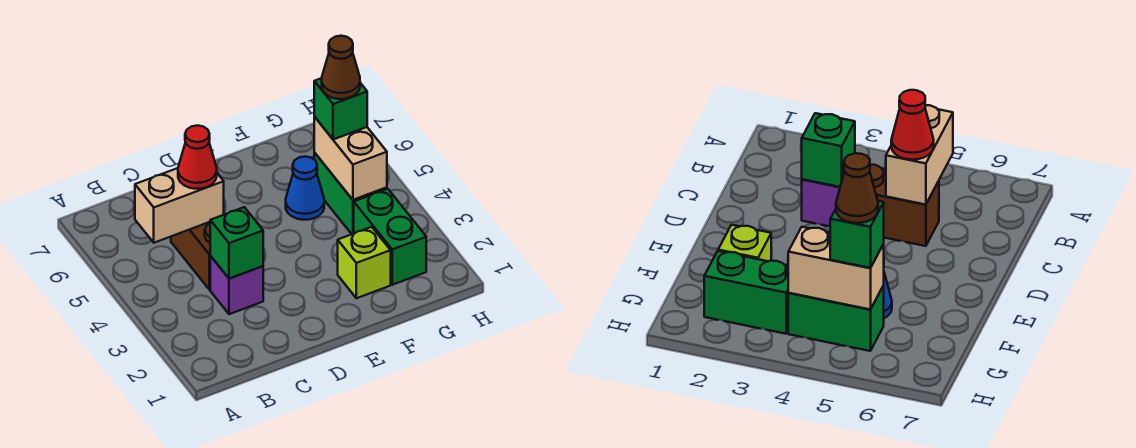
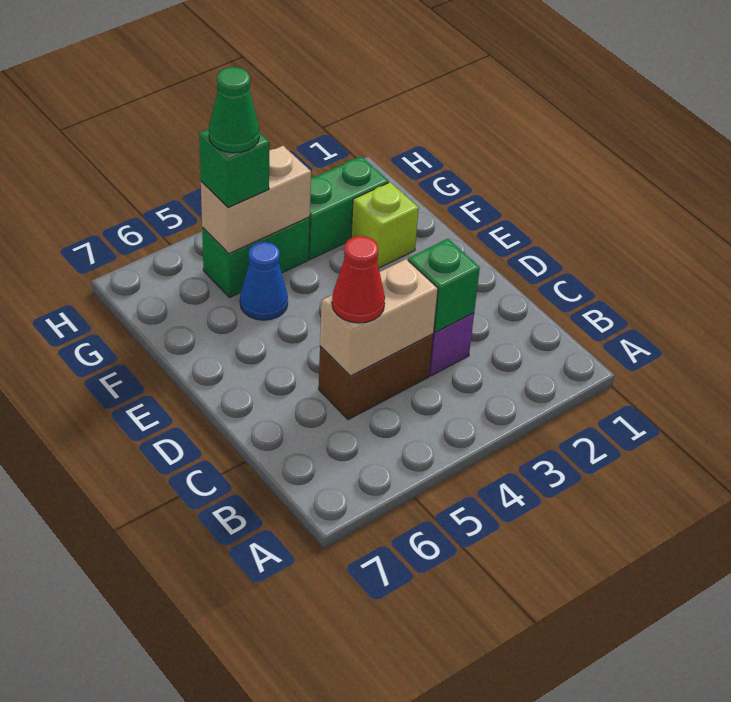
tan brick B5:C5 level 2 -> tan brick C4:C5 level 2
brown cone G5 level 4 -> green cone G5 level 4

